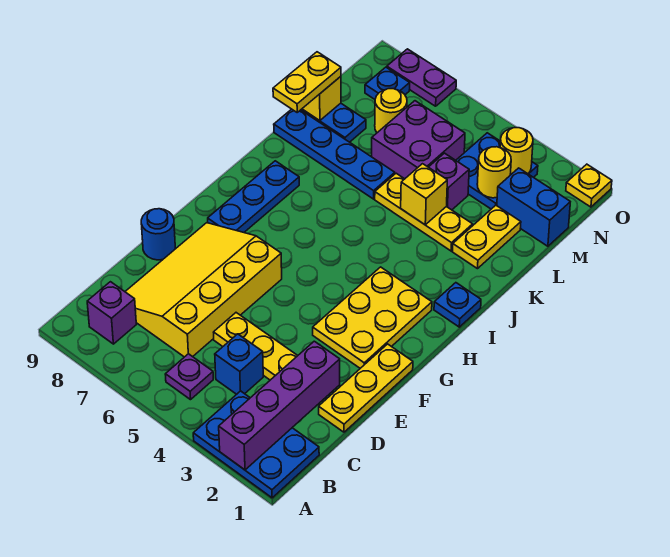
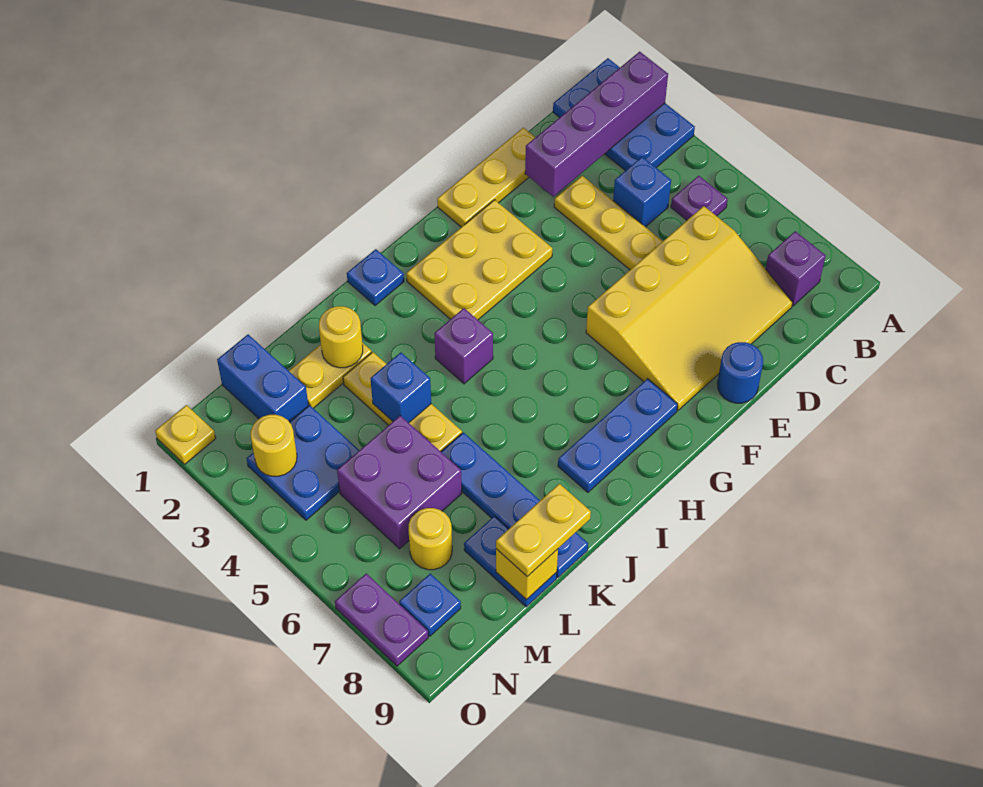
yellow brick K4 level 2 -> blue brick K4 level 2
purple brick L4 level 1 -> purple brick I4 level 1
yellow round brick M3 level 2 -> yellow round brick K2 level 2

